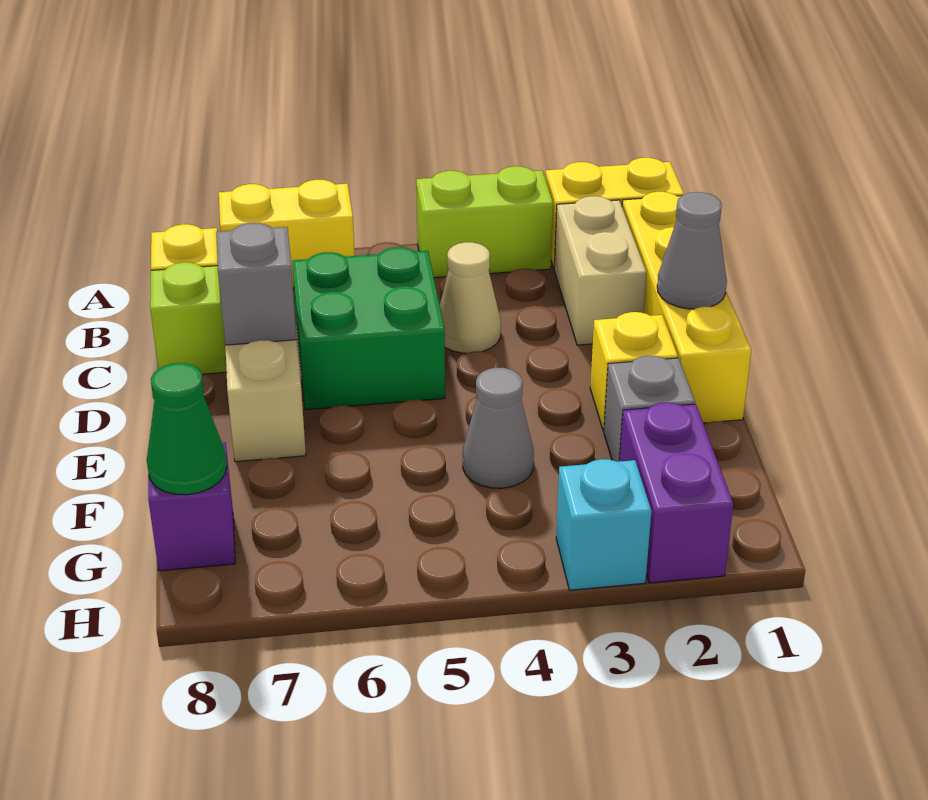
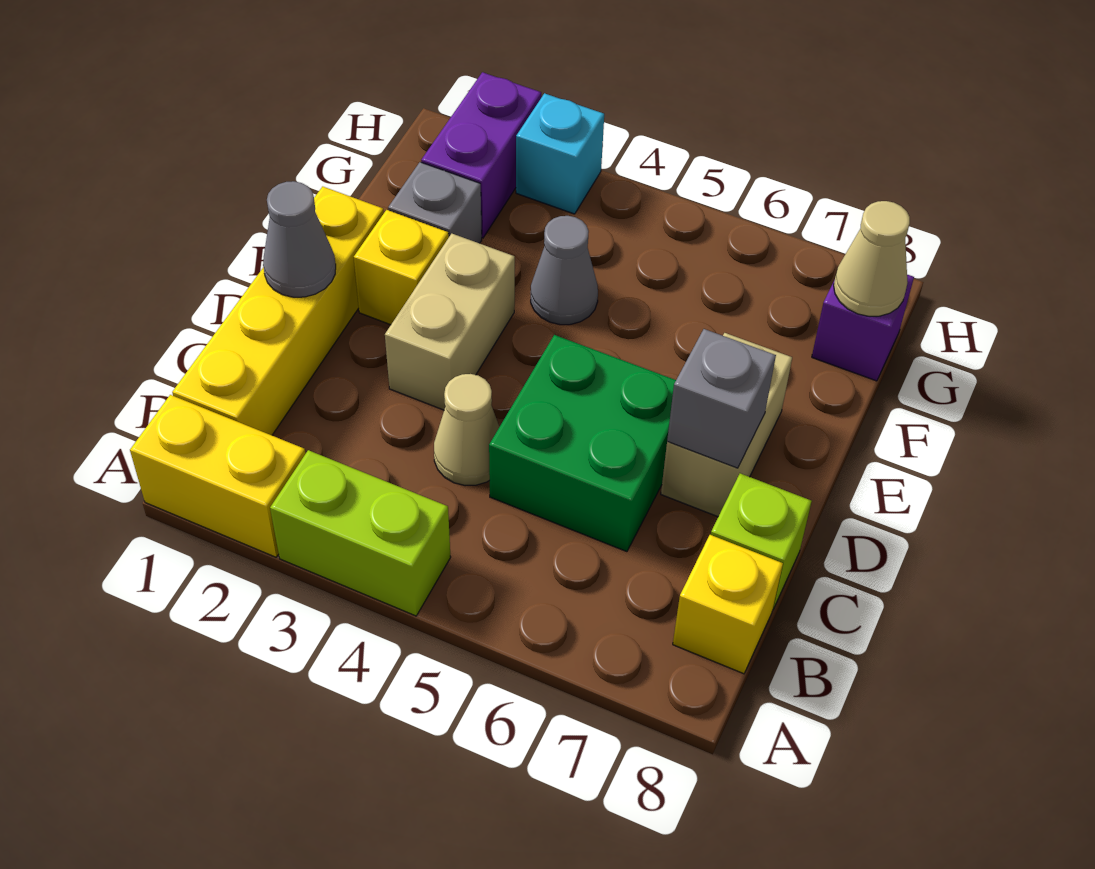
yellow brick A6:A7 level 1 -> none
tan brick B2:C2 level 1 -> tan brick D3:E3 level 1
green cone G8 level 2 -> tan cone G8 level 2

